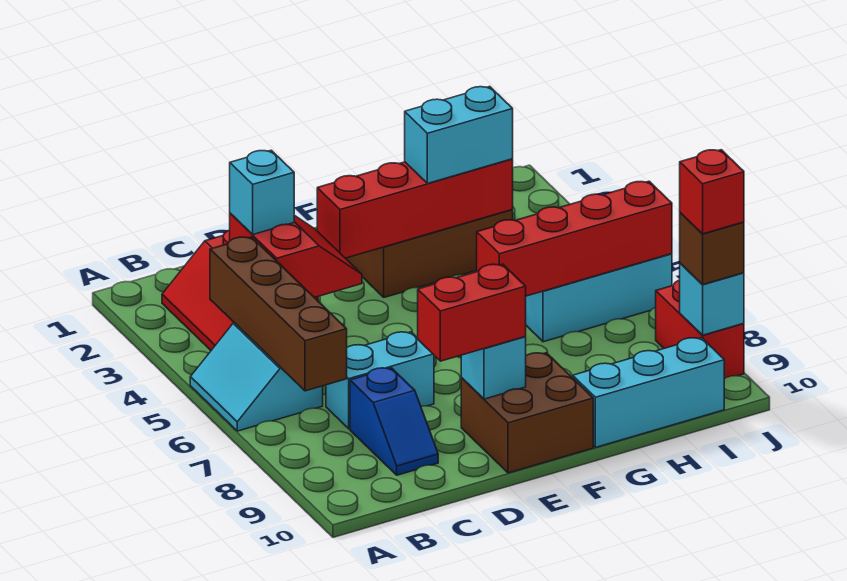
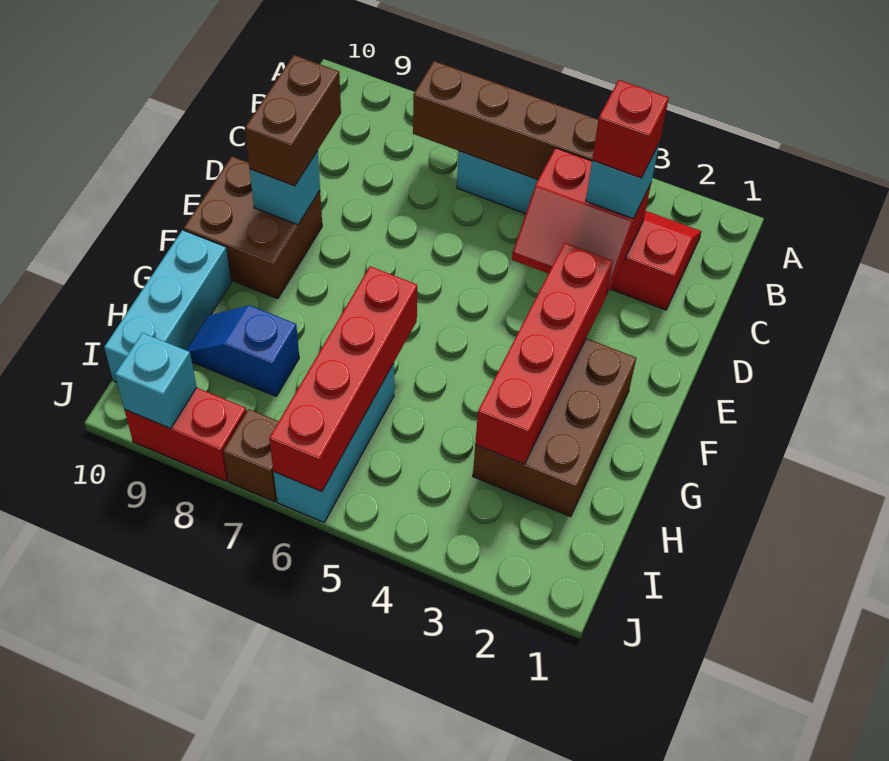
cyan brick C7:D7 level 1 -> none
blue slope C8:C9 level 1 top 8 -> blue slope H8:H9 level 1 top 8
red brick D9:E9 level 3 -> brown brick D9:E9 level 3
cyan brick G3:H3 level 3 -> none
brown brick J9 level 3 -> brown brick J7 level 1
red brick J9 level 4 -> red brick C3 level 4

